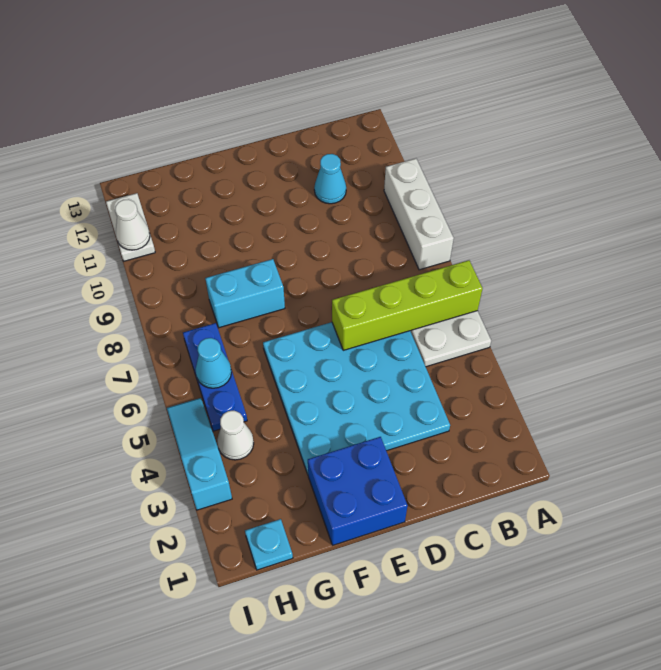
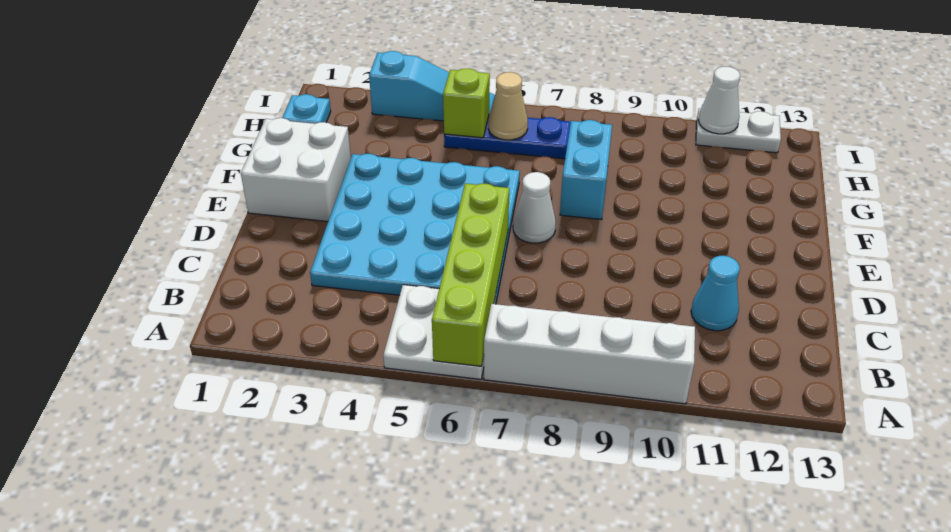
white brick A8:A10 level 1 -> white brick A7:A10 level 1
blue brick E1:F2 level 1 -> white brick E1:F2 level 1
white cone H4 level 1 -> white cone E7 level 1
none -> lime brick H5 level 2
cyan cone H6 level 2 -> tan cone H6 level 2

